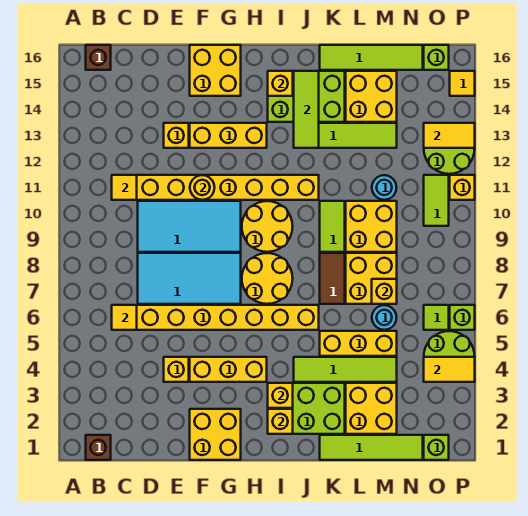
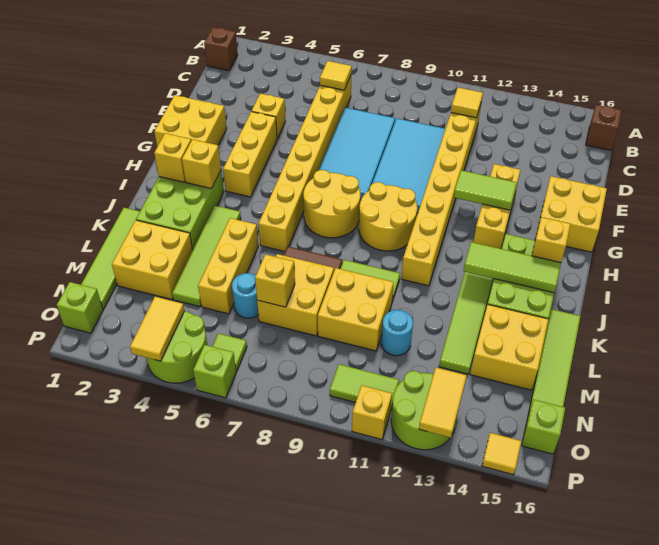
yellow brick E13 level 1 -> none
yellow round brick F11 level 2 -> none
none -> lime tile G12:G13 level 2

